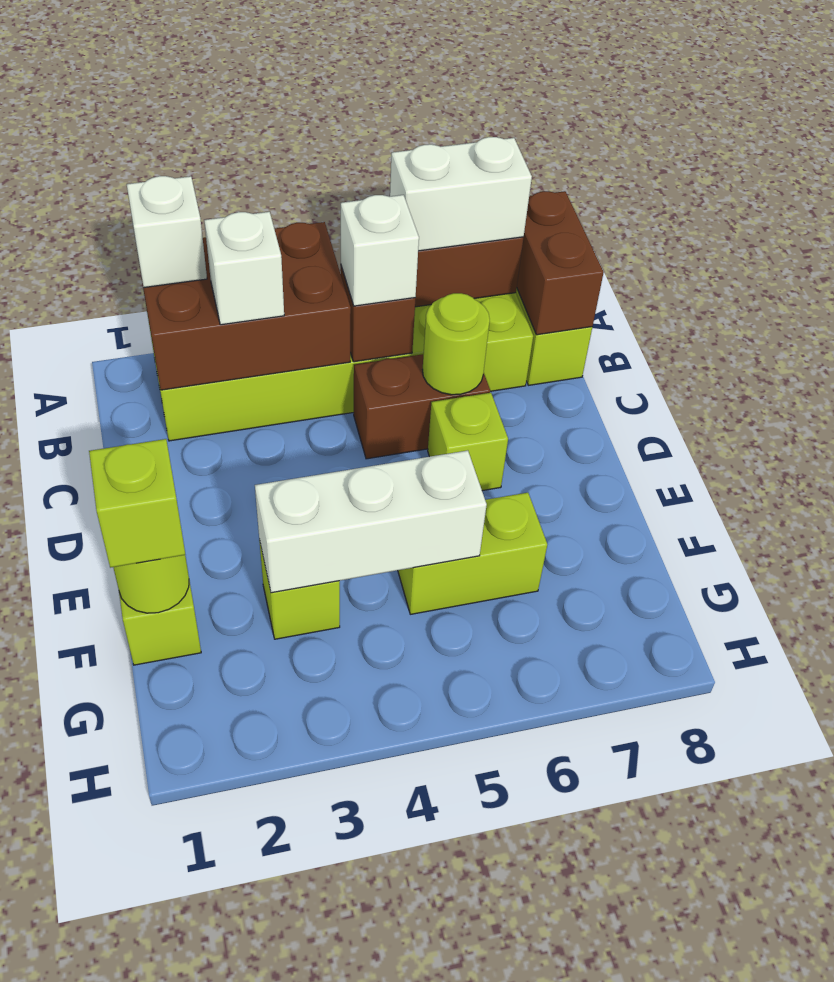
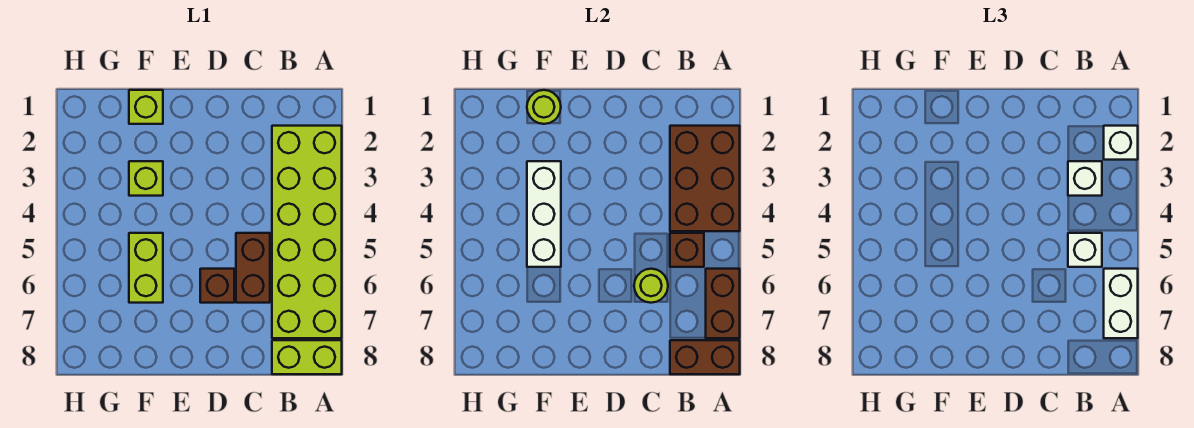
lime brick D6 level 1 -> brown brick D6 level 1
lime brick F1 level 3 -> none

